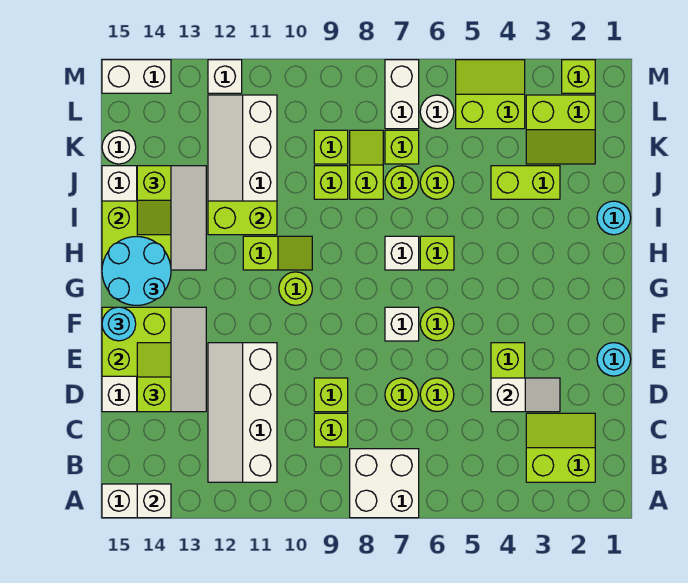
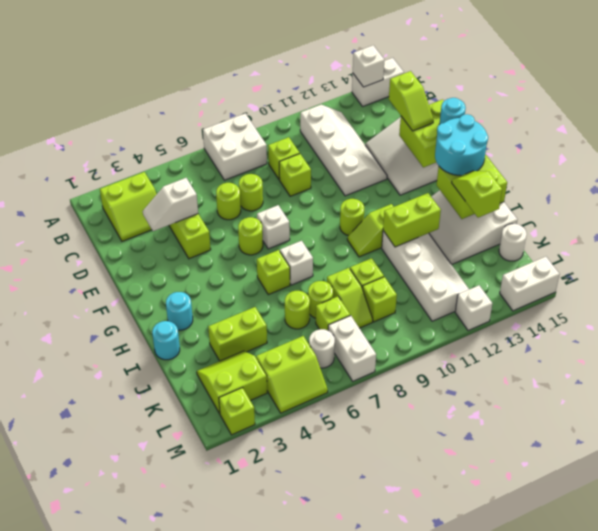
cyan round brick E1 level 1 -> cyan round brick H2 level 1

